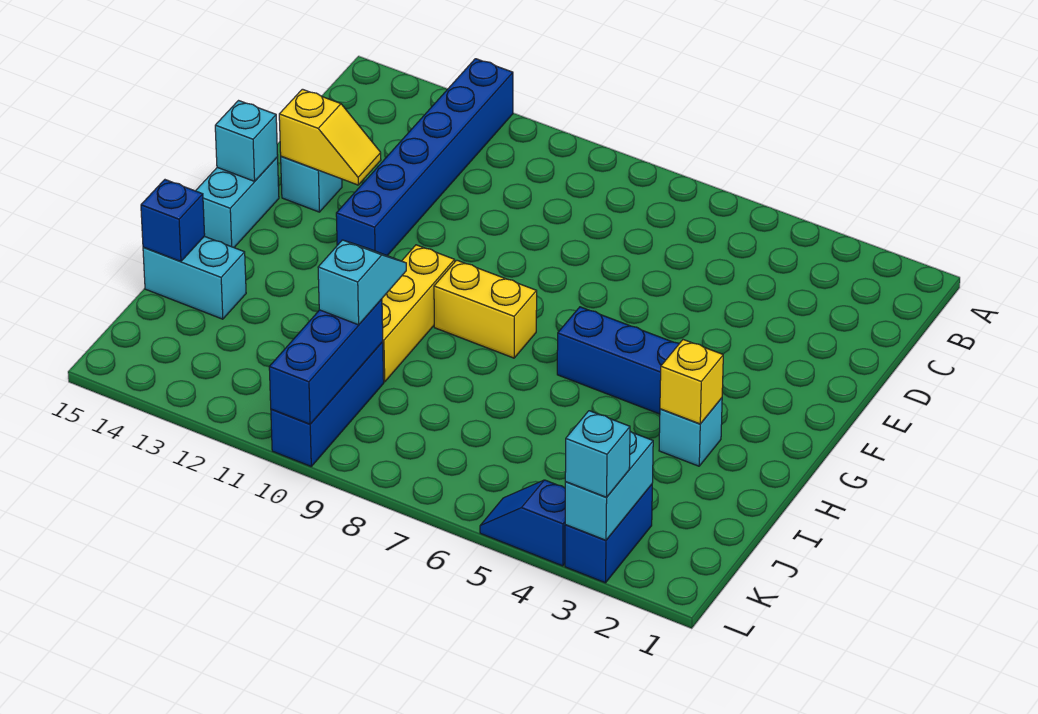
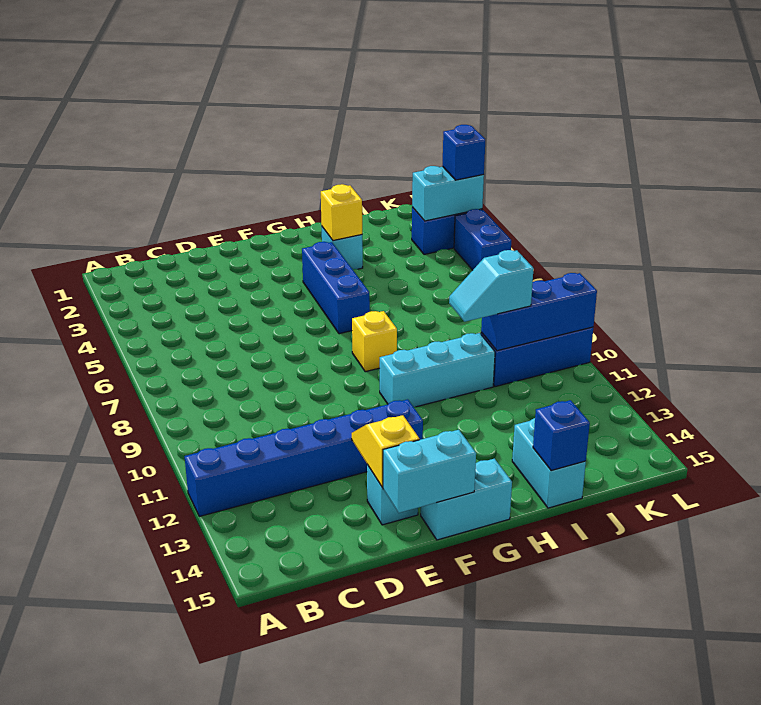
cyan brick F15 level 2 -> cyan brick E15:F15 level 2
yellow brick G8:G9 level 1 -> yellow brick G8 level 1
yellow brick G10:I10 level 1 -> cyan brick G10:I10 level 1
cyan brick L3 level 3 -> blue brick L3 level 3
blue slope L4:L5 level 1 top 4 -> blue brick L4:L5 level 1

